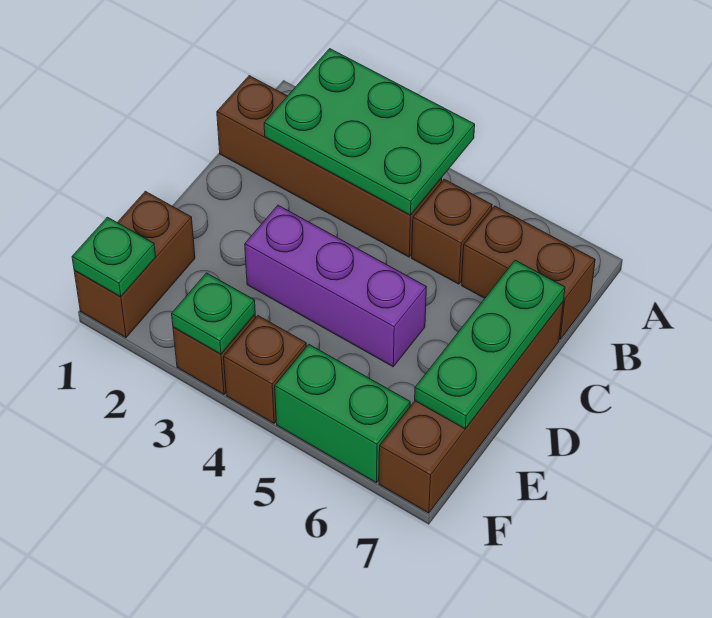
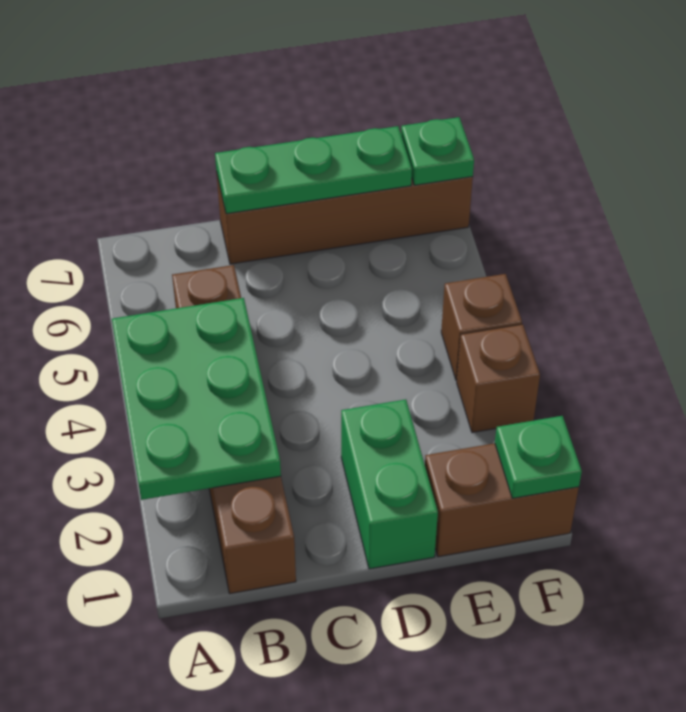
brown brick B6:B7 level 1 -> none
purple brick D3:D5 level 1 -> none
green plate F3 level 2 -> green plate F7 level 2
green brick F5:F6 level 1 -> green brick D1:D2 level 1

